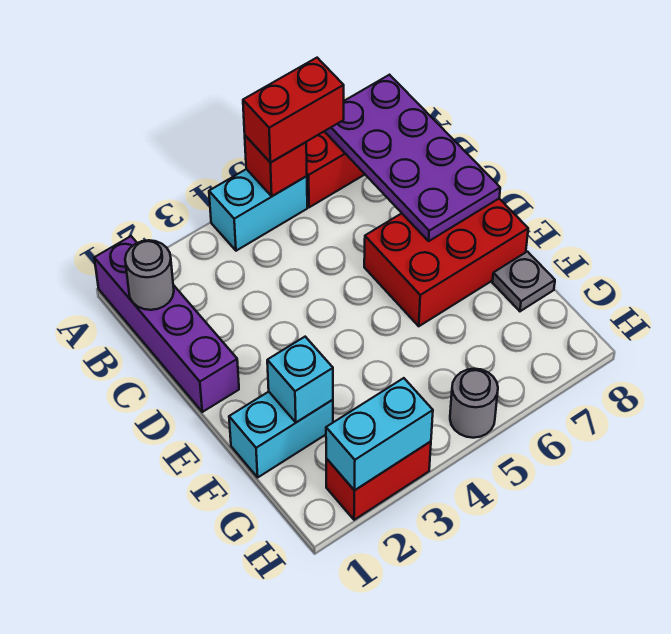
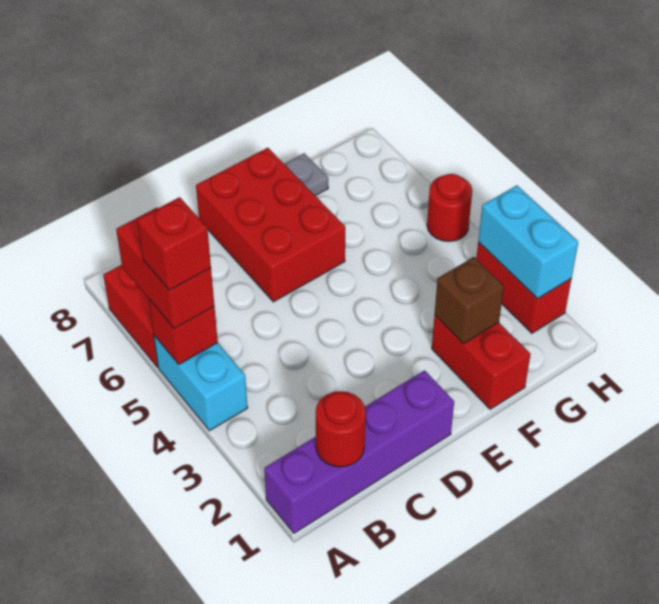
none -> red brick A5 level 4
purple plate A7:D8 level 2 -> none
grey round brick B1 level 2 -> red round brick B1 level 2
cyan brick F1:F2 level 1 -> red brick F1:F2 level 1
cyan brick F2 level 2 -> brown brick F2 level 2
grey round brick H5 level 1 -> red round brick H5 level 1

